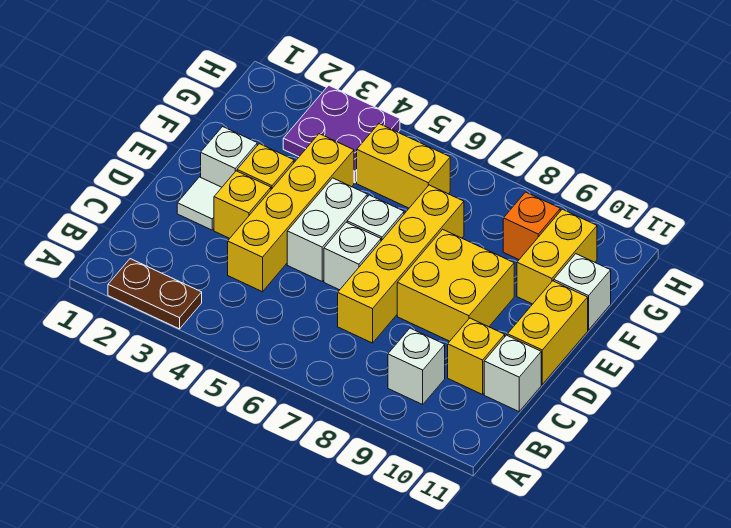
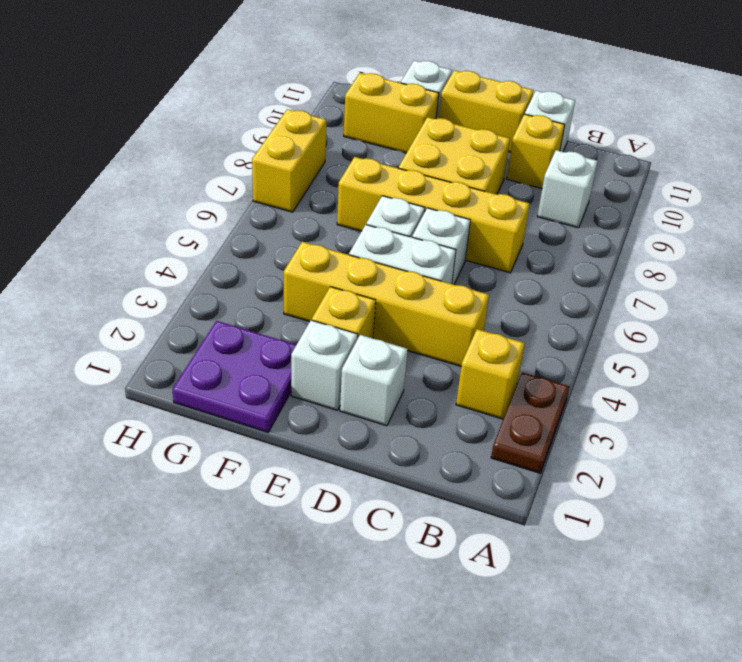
white tile D2 level 1 -> white brick D2 level 1
yellow brick D3 level 1 -> yellow brick B3 level 1
purple plate G3:H4 level 1 -> purple plate F1:G2 level 1
yellow brick G5:G6 level 1 -> yellow brick H7:H8 level 1
orange brick G9 level 1 -> none

